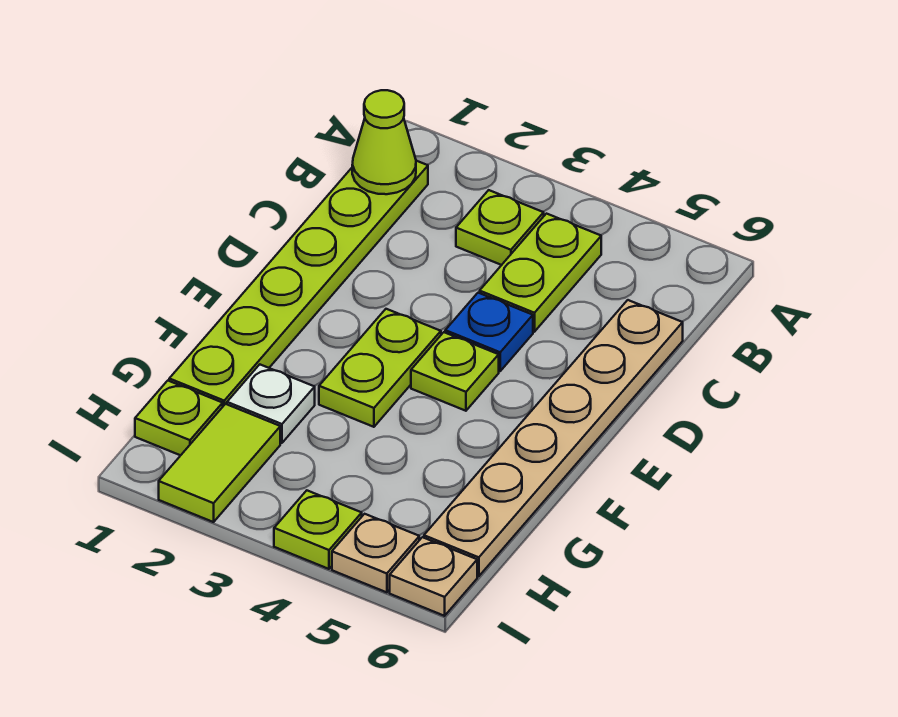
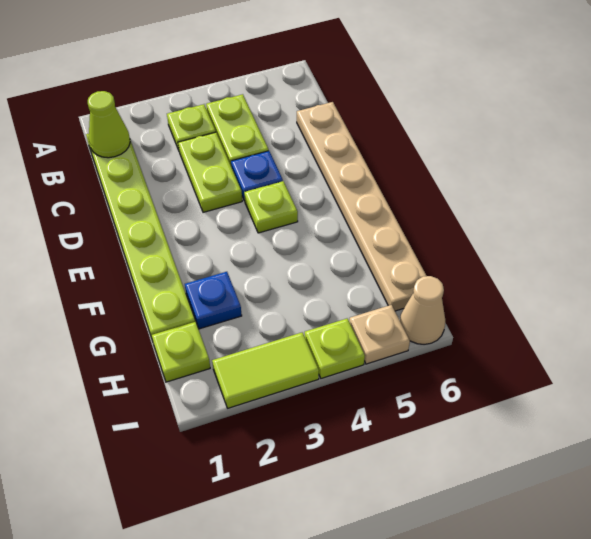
lime plate E3:F3 level 1 -> lime plate C3:D3 level 1
white plate G2 level 1 -> blue plate G2 level 1
lime tile H2:I2 level 1 -> lime tile I2:I3 level 1
tan plate I6 level 1 -> tan cone I6 level 1

